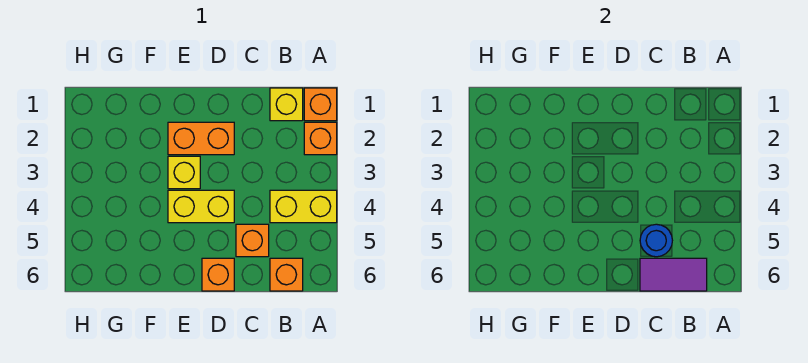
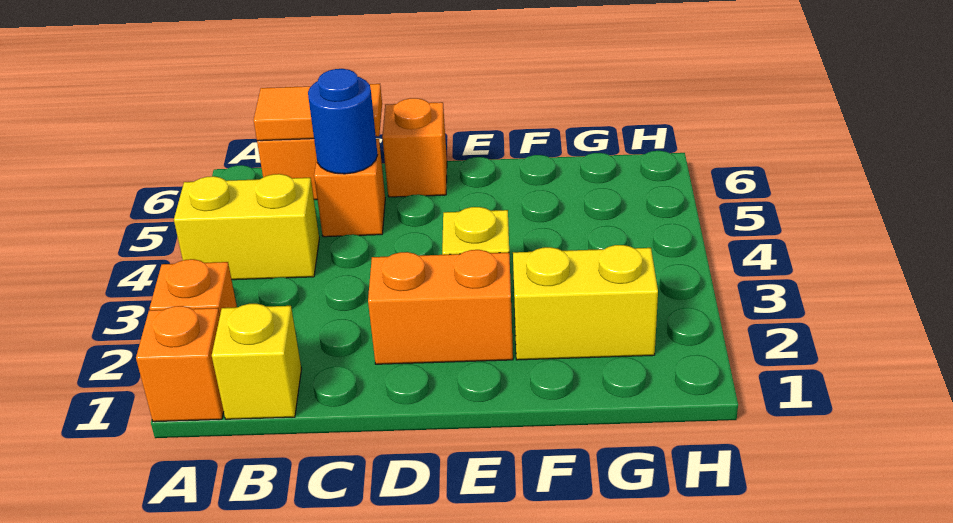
purple tile B6:C6 level 2 -> orange tile B6:C6 level 2
yellow brick D4:E4 level 1 -> yellow brick F2:G2 level 1

